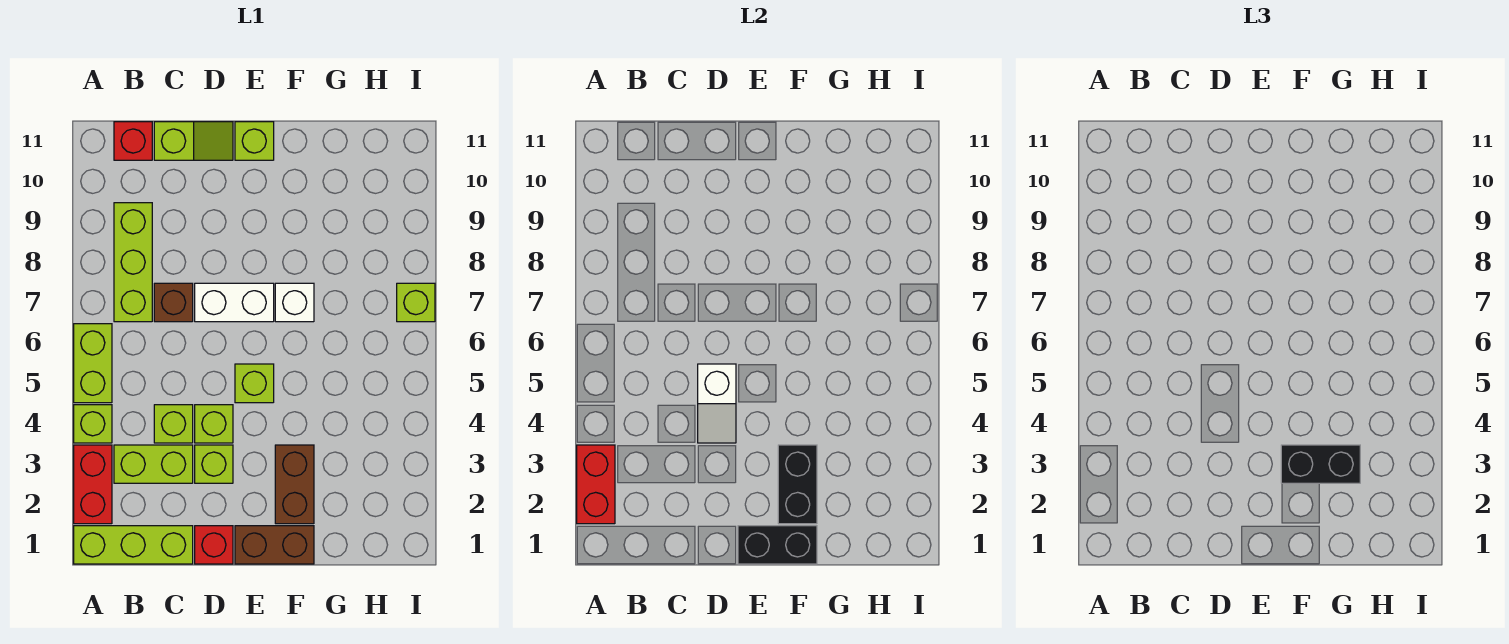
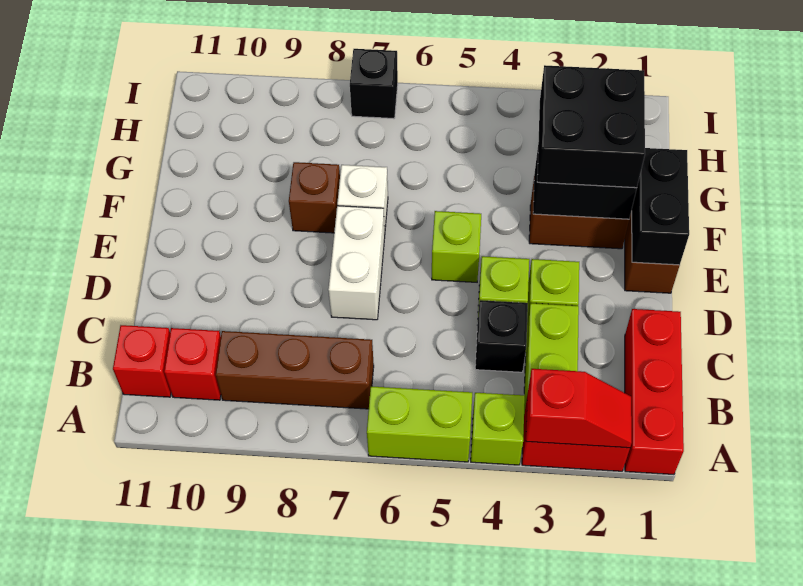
lime brick A1:C1 level 1 -> red brick A1:C1 level 1
red brick A2:A3 level 2 -> red slope A2:A3 level 2 top 3
lime brick B7:B9 level 1 -> brown brick B7:B9 level 1
lime brick C4 level 1 -> black brick C4 level 1
brown brick C7 level 1 -> brown brick F8 level 1
lime slope C11:D11 level 1 top C -> none
red brick D1 level 1 -> red brick B10 level 1
white slope D4:D5 level 2 top 5 -> none
lime brick E11 level 1 -> none
black brick F3:G3 level 3 -> black brick F2:G3 level 3
lime brick I7 level 1 -> black brick I7 level 1

